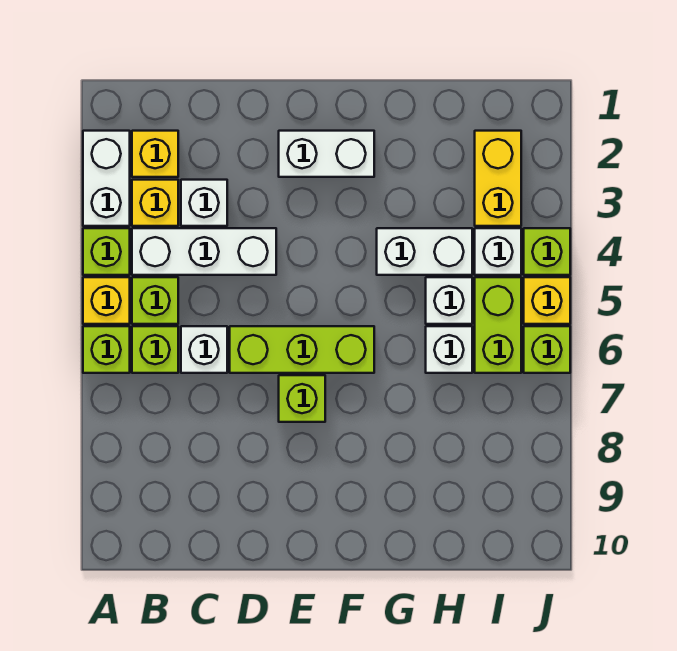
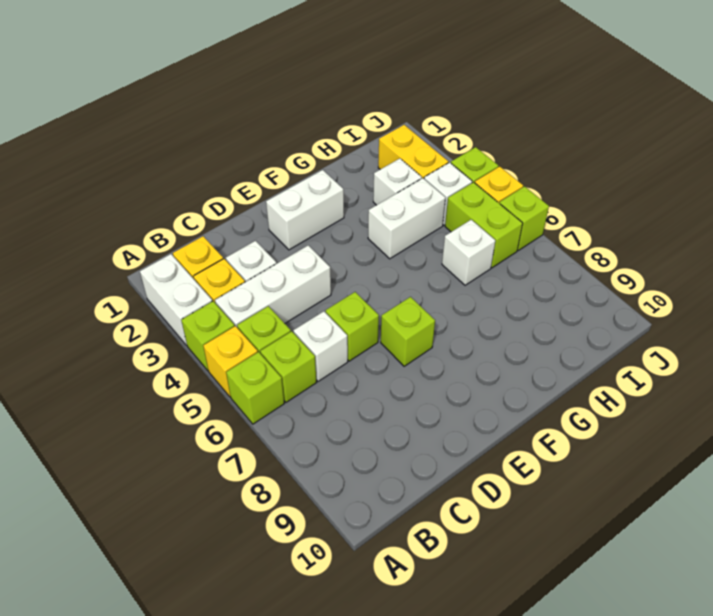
lime brick D6:F6 level 1 -> lime brick D6 level 1
white brick H5 level 1 -> white brick H3 level 1

